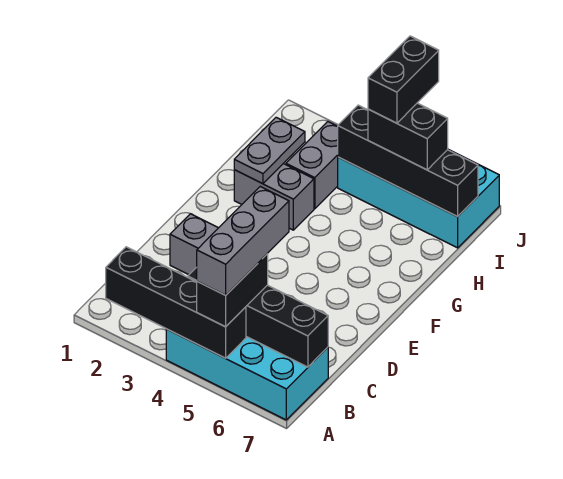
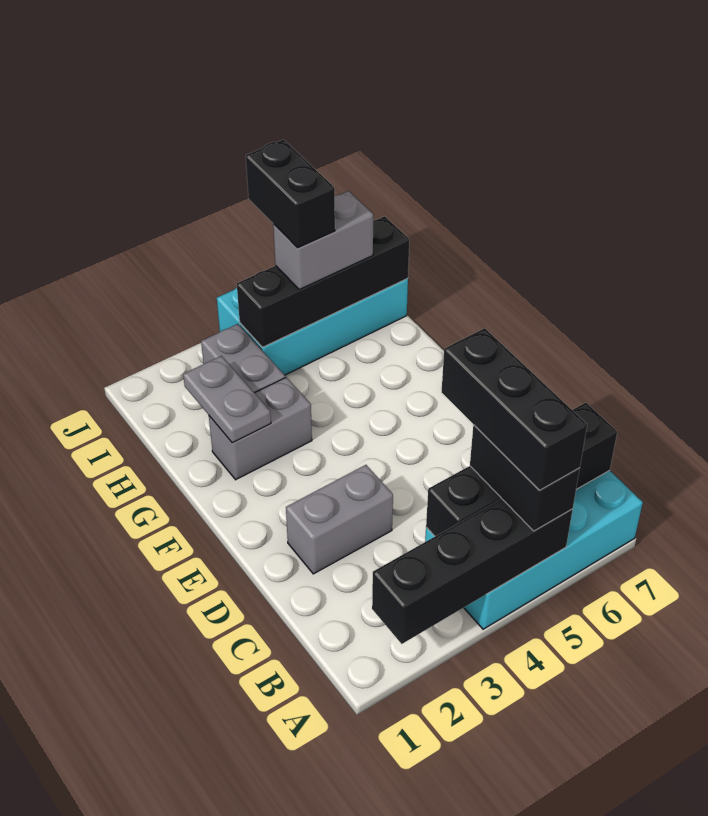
grey brick A5:C5 level 4 -> black brick A5:C5 level 4
black brick I5:I6 level 3 -> grey brick I5:I6 level 3

